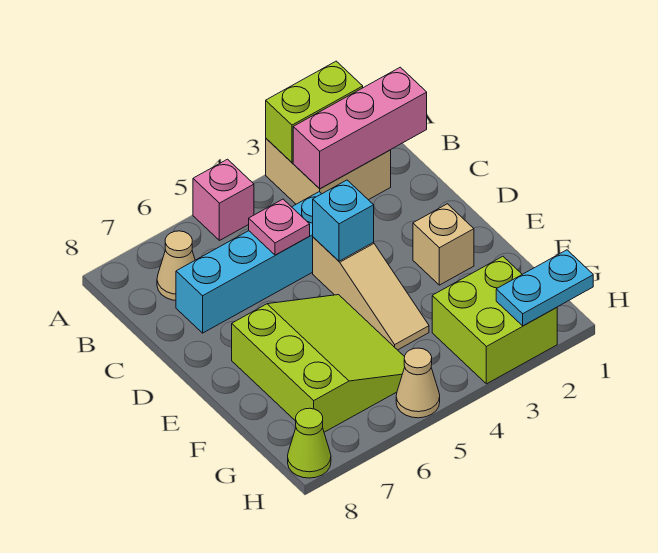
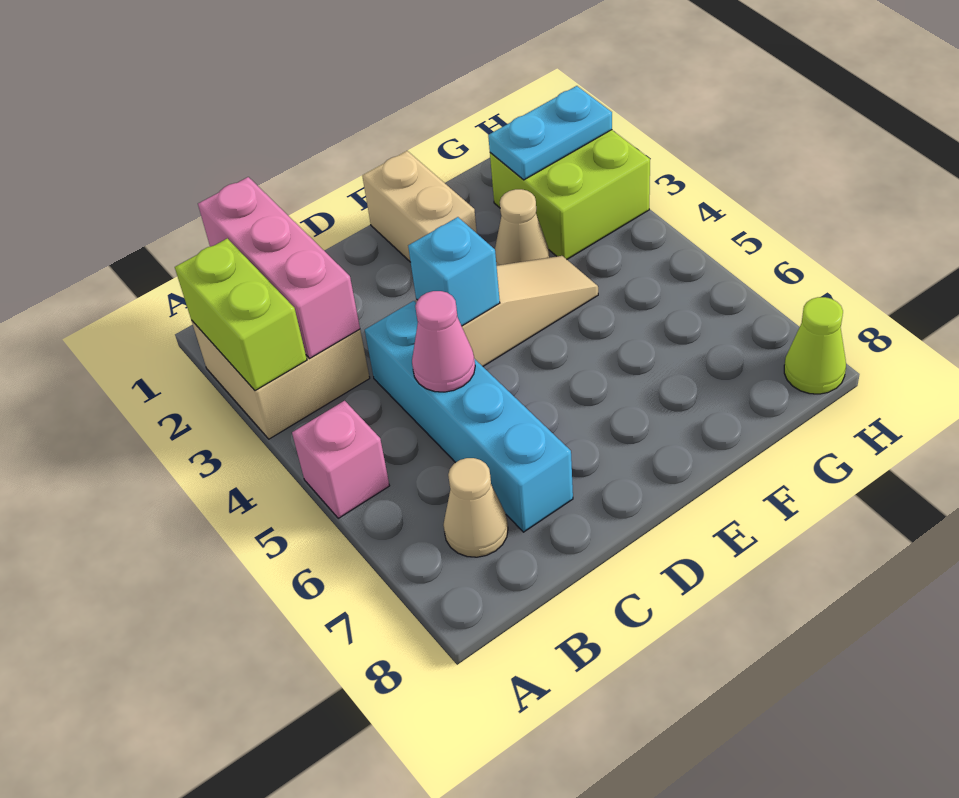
pink plate C5 level 2 -> pink cone C5 level 2
tan brick E2 level 1 -> tan brick E1:E2 level 1
lime slope E5:G7 level 1 top 7 -> none
cyan plate H1:H2 level 2 -> cyan plate G2:H2 level 2
tan cone H5 level 1 -> tan cone F3 level 1

